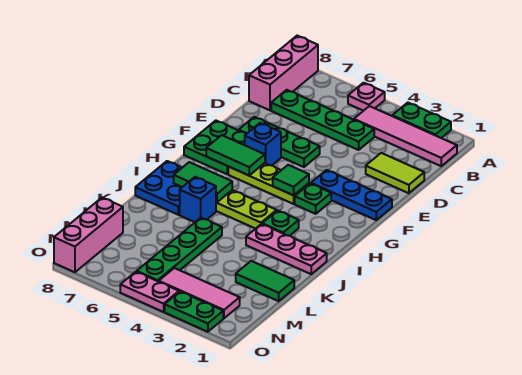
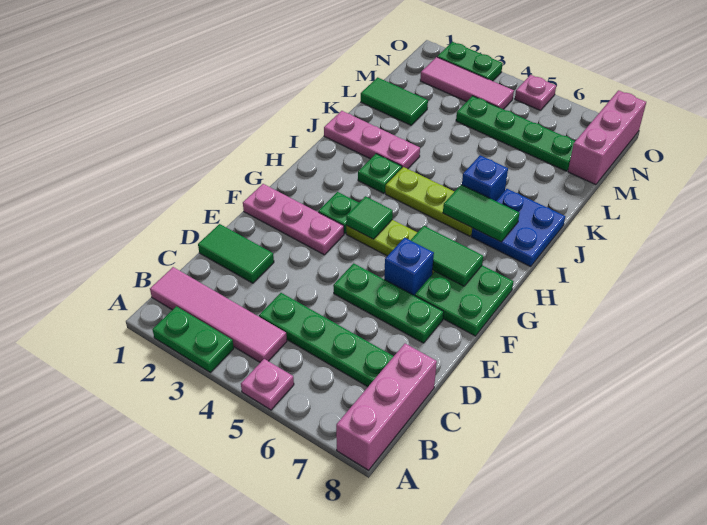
lime tile D1:D2 level 1 -> green tile D1:D2 level 1
blue plate F1:F3 level 1 -> pink plate F1:F3 level 1
green plate K5:N5 level 1 -> green plate M4:M7 level 1
pink plate O4:O5 level 1 -> pink plate O5 level 1

